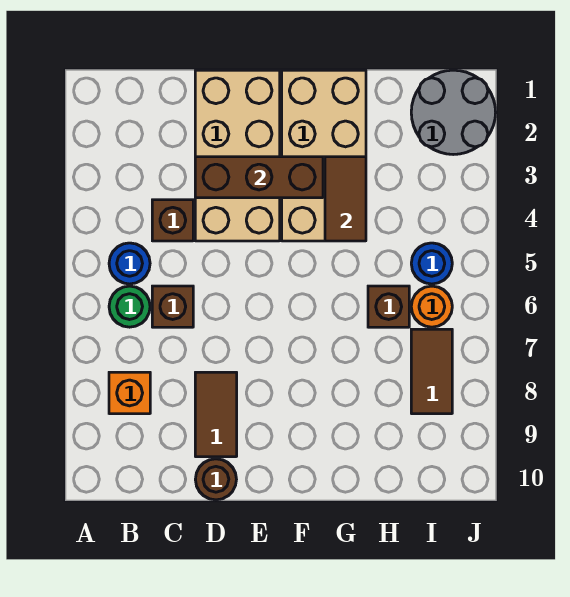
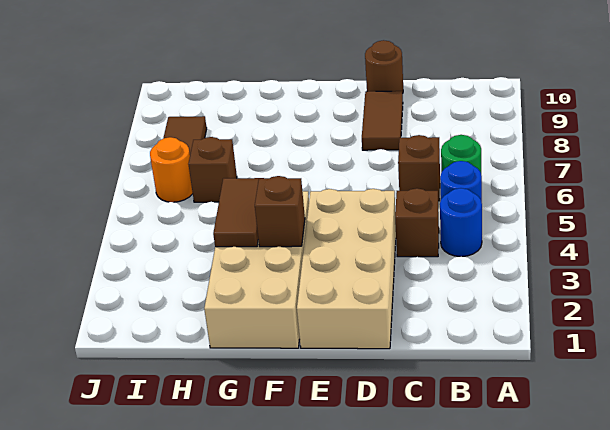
orange brick B8 level 1 -> none
brown brick D3:F3 level 2 -> brown brick F3 level 2
grey round brick I1:J2 level 1 -> none
blue round brick I5 level 1 -> blue round brick B4 level 1

